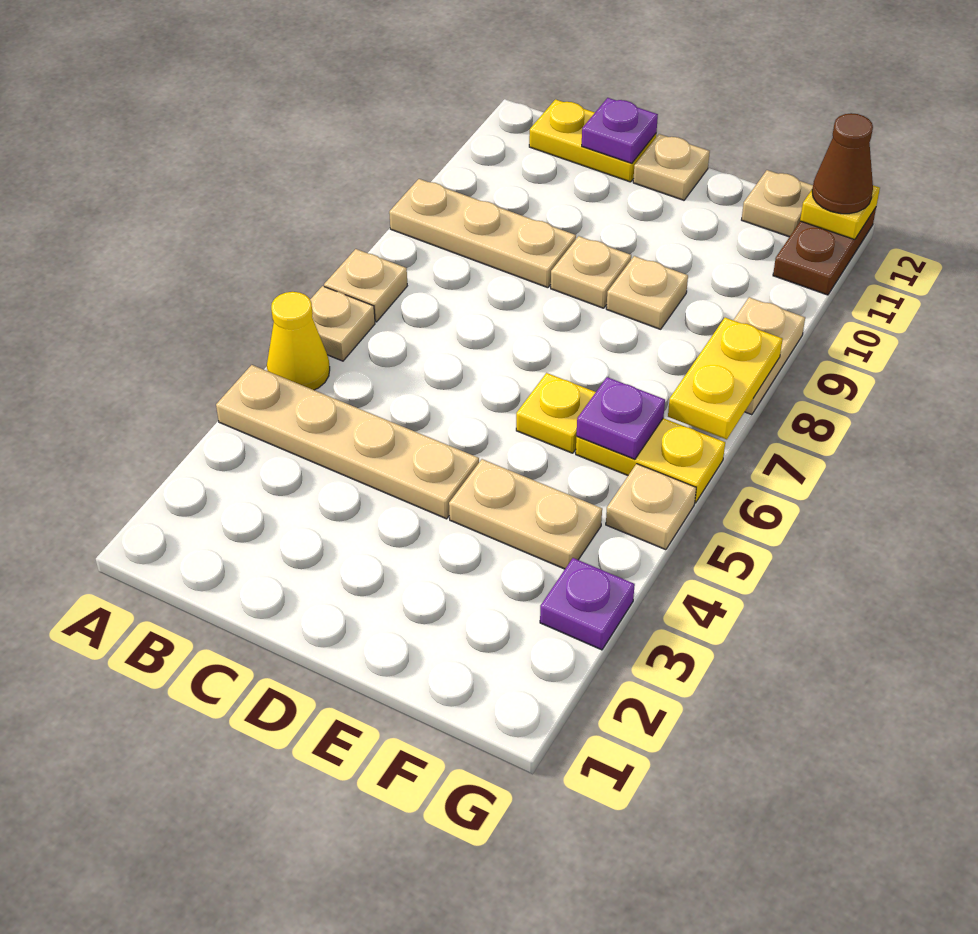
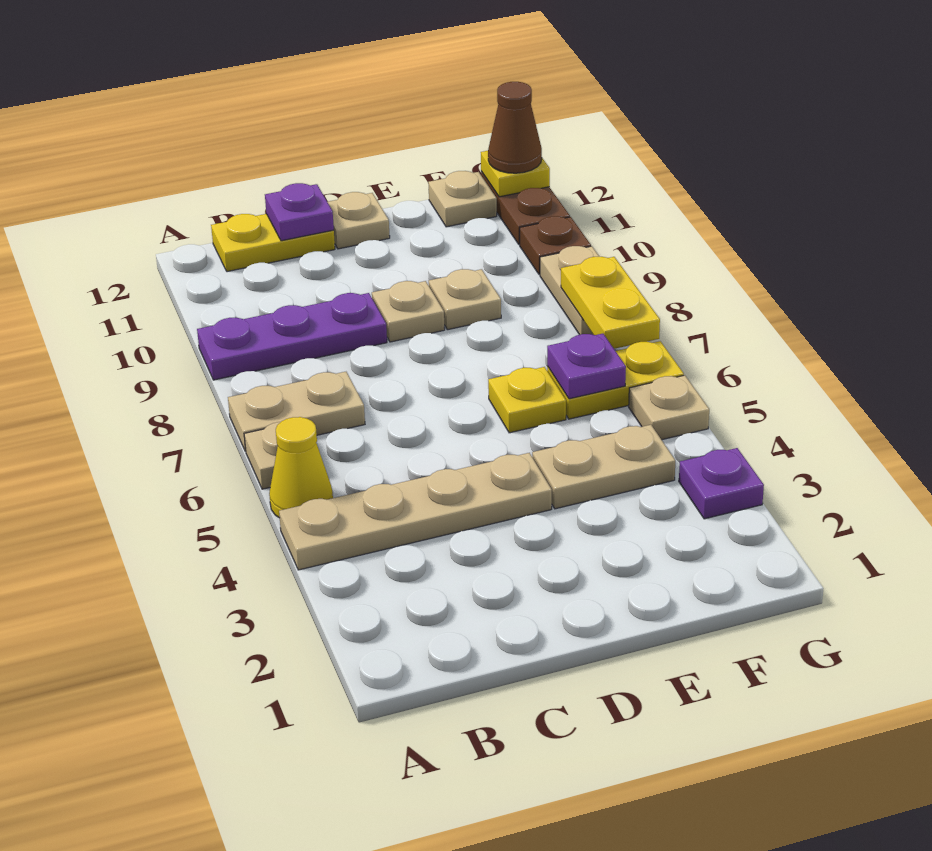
tan plate A7 level 1 -> tan plate A7:B7 level 1
tan plate A9:C9 level 1 -> purple plate A9:C9 level 1
none -> brown plate G10 level 1

